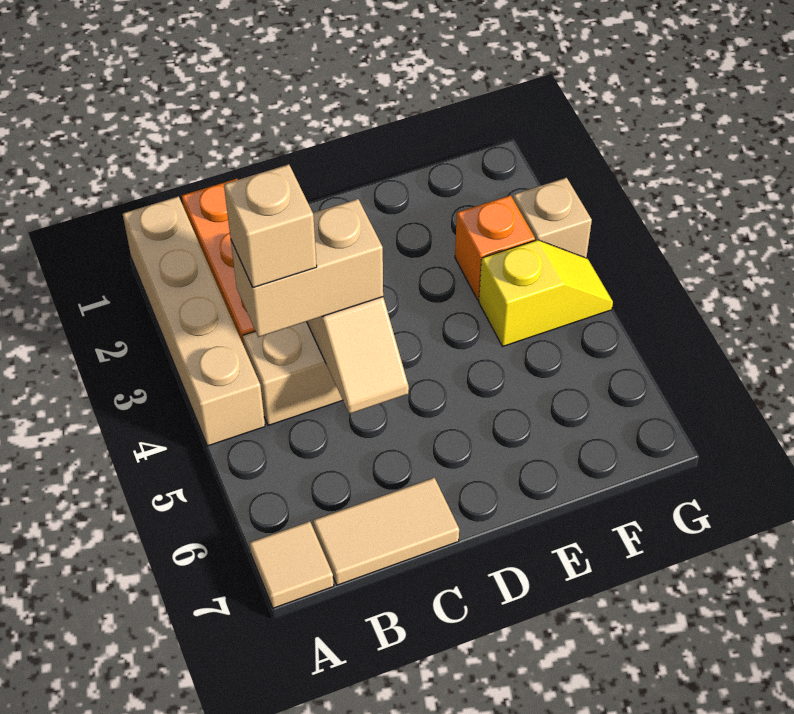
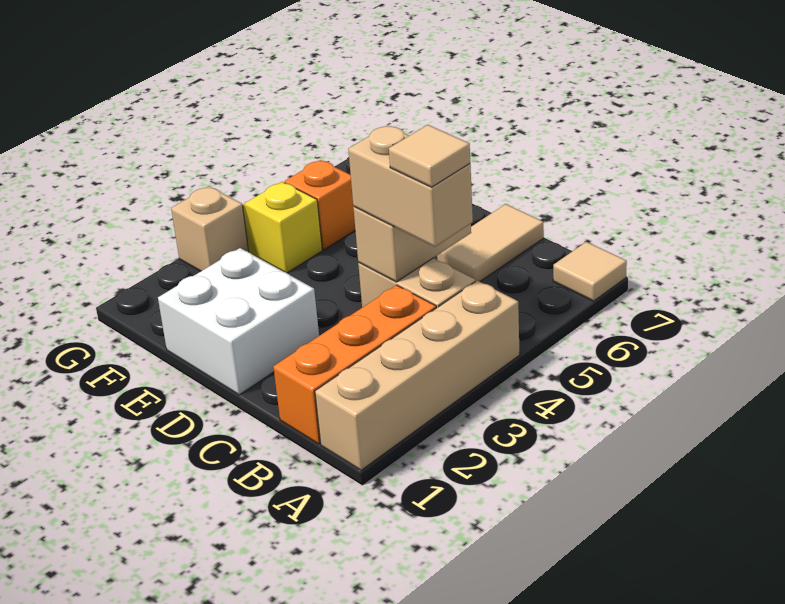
tan brick B4 level 4 -> tan tile B4 level 4
tan tile B7:C7 level 1 -> tan tile C6:C7 level 1
none -> white brick D1:E2 level 1
orange brick F3 level 1 -> orange brick F5 level 1

